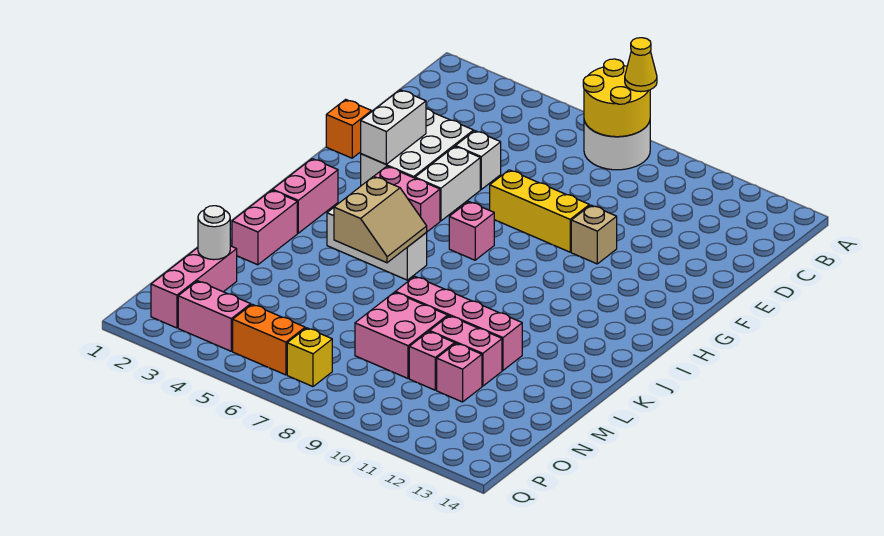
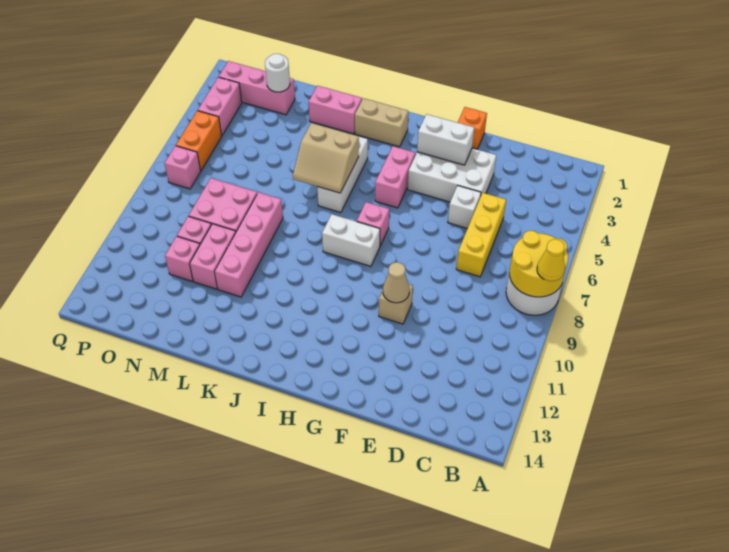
white brick F5:G5 level 1 -> white brick H8:I8 level 1
yellow brick F7:F9 level 1 -> yellow brick D5:D7 level 1
none -> tan cone F10 level 2
pink brick I2:J2 level 1 -> tan brick I2:J2 level 1
yellow brick P7 level 1 -> pink brick P7 level 1

